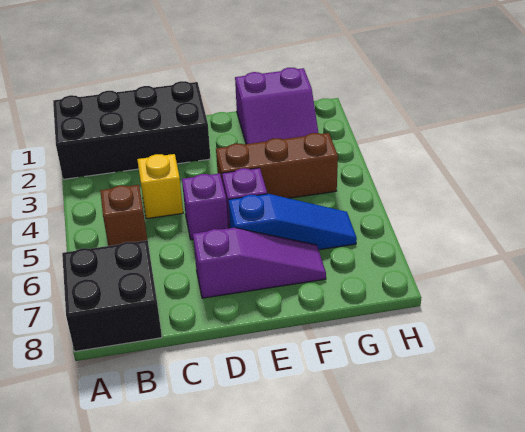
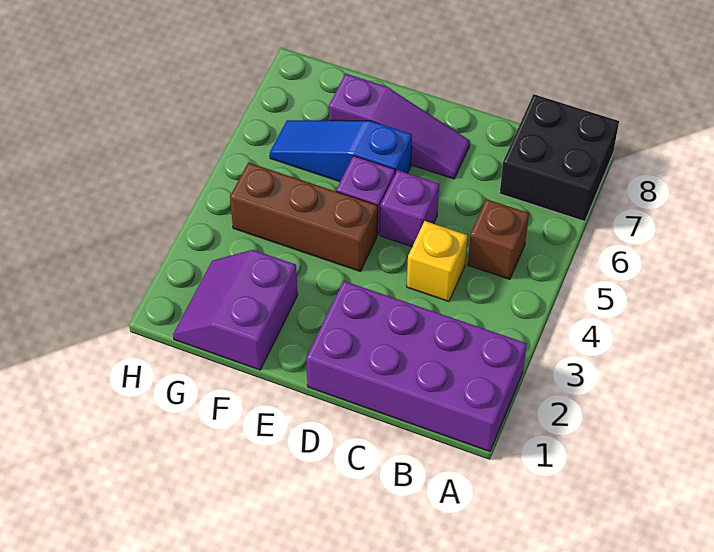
black brick A1:D2 level 1 -> purple brick A1:D2 level 1
purple slope D7:F7 level 1 top D -> purple slope D7:F7 level 1 top F
purple slope F1:G2 level 1 top 1 -> purple slope F1:G2 level 1 top F

